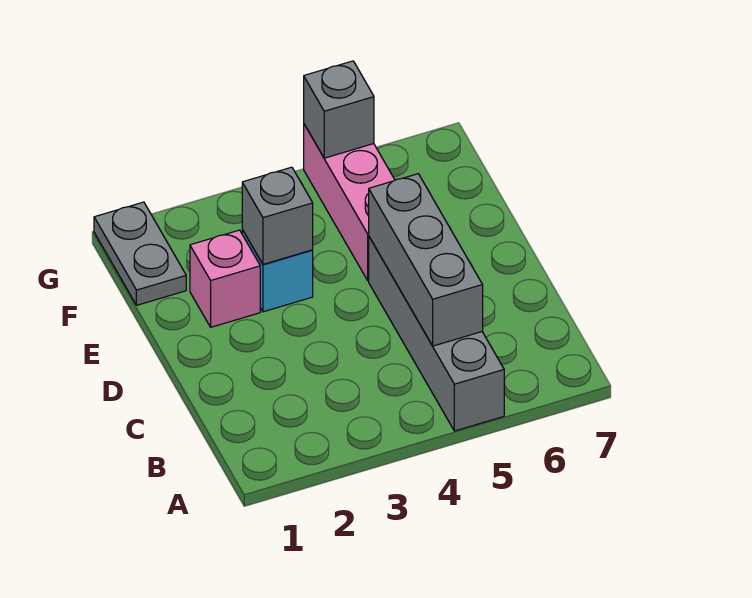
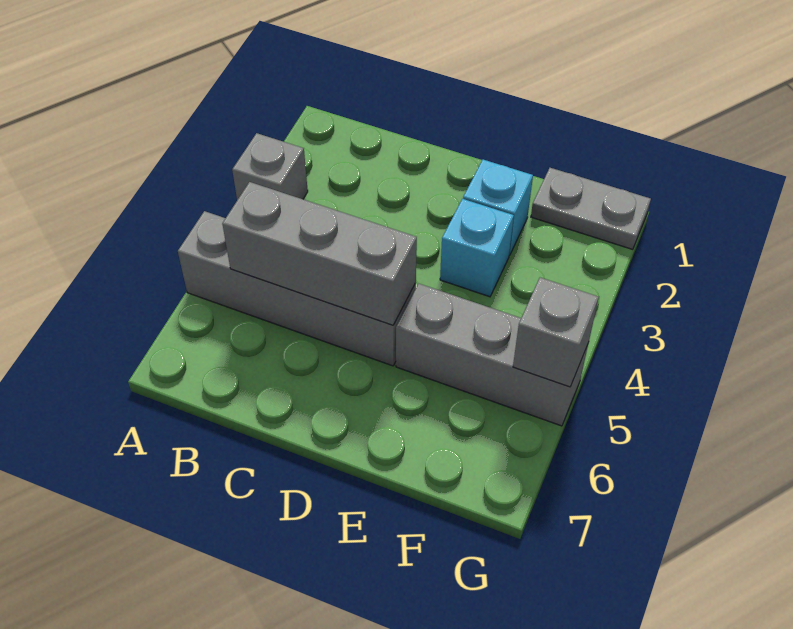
pink brick E2 level 1 -> cyan brick E2 level 1
grey brick E3 level 2 -> grey brick A3 level 1
pink brick E5:G5 level 1 -> grey brick E5:G5 level 1

